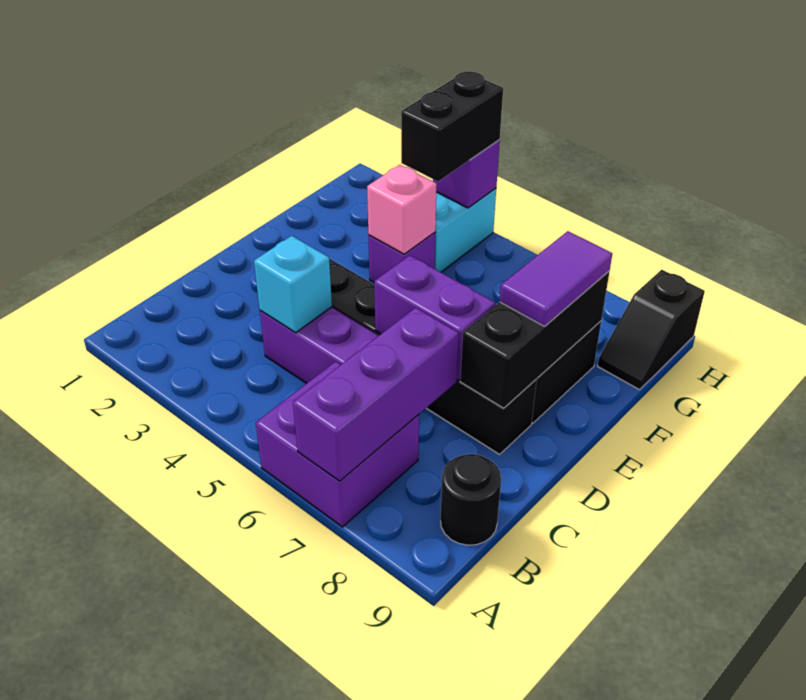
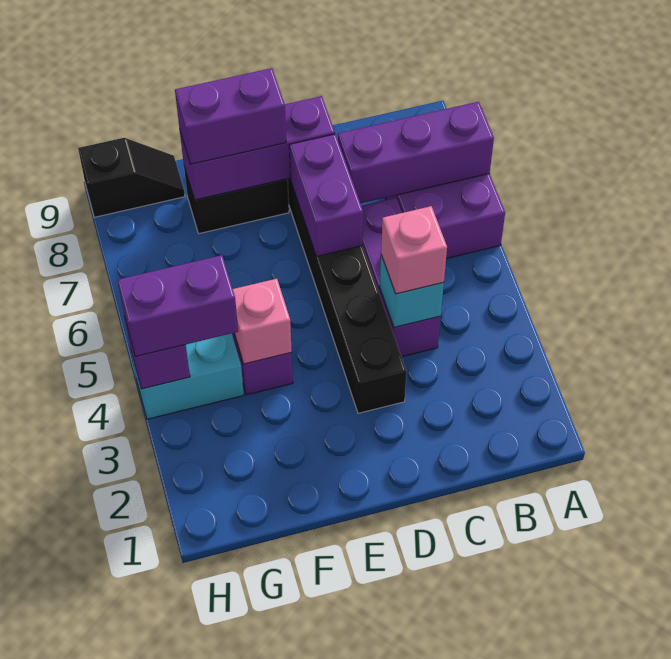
black round brick B9 level 1 -> none
none -> pink brick C4 level 3
black brick D8:F8 level 2 -> purple brick D8:F8 level 2
purple tile E8:F8 level 3 -> purple brick E8:F8 level 3
black brick G4:H4 level 3 -> purple brick G4:H4 level 3

